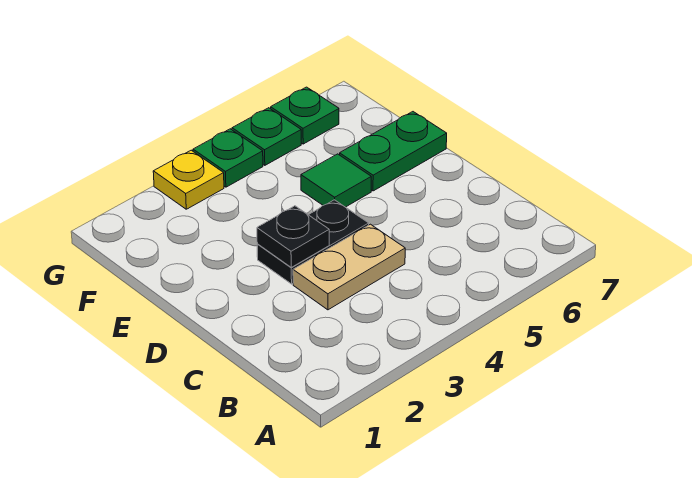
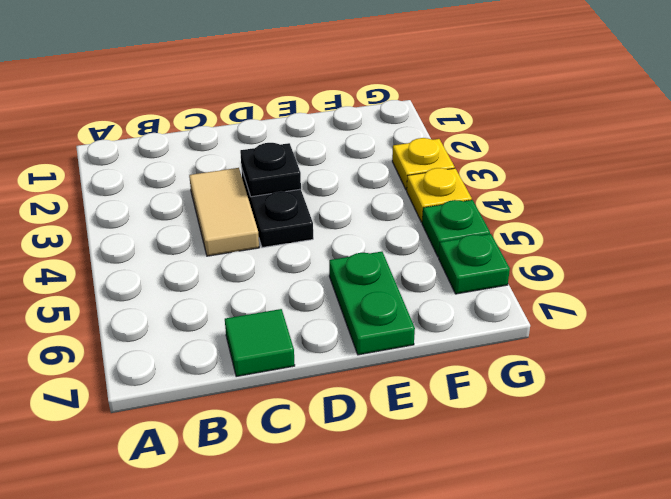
tan plate C3:C4 level 1 -> tan tile C3:C4 level 1
green tile E5 level 1 -> green tile C7 level 1
green plate G4 level 1 -> yellow plate G4 level 1

